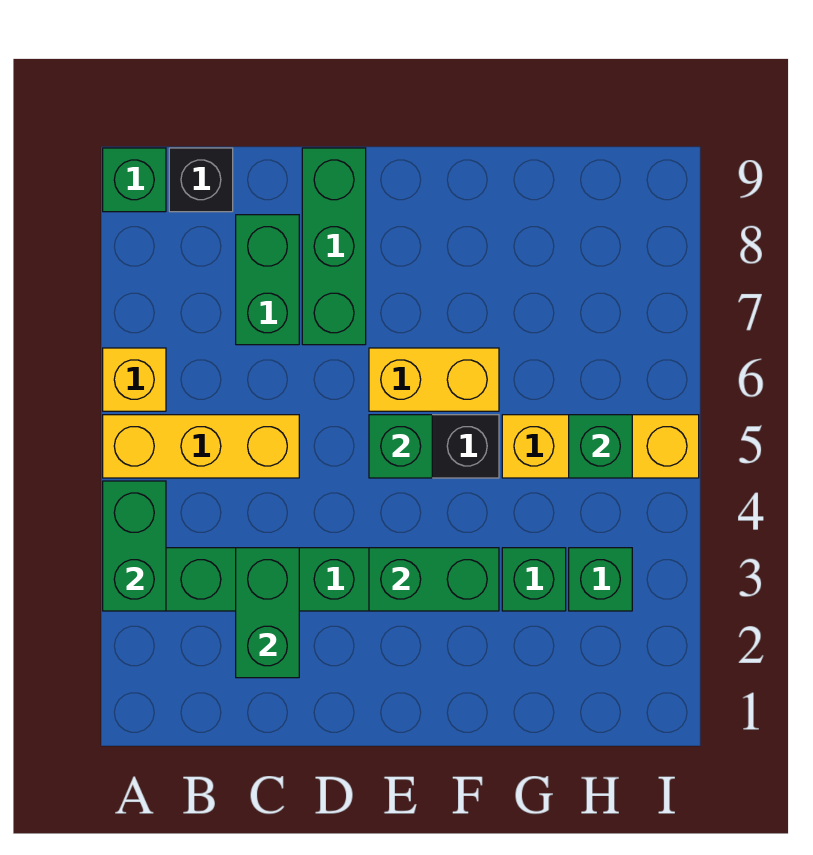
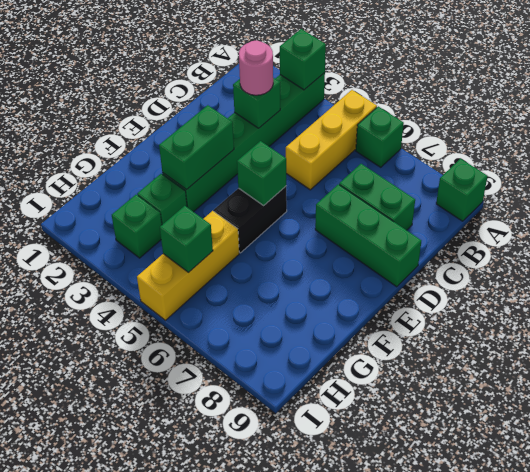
green brick A3:A4 level 2 -> green brick A3 level 2
yellow brick A6 level 1 -> green brick A6 level 1
black brick B9 level 1 -> none
green brick C2:C3 level 2 -> green brick C3 level 2
none -> pink round brick C3 level 3
yellow brick E6:F6 level 1 -> none

